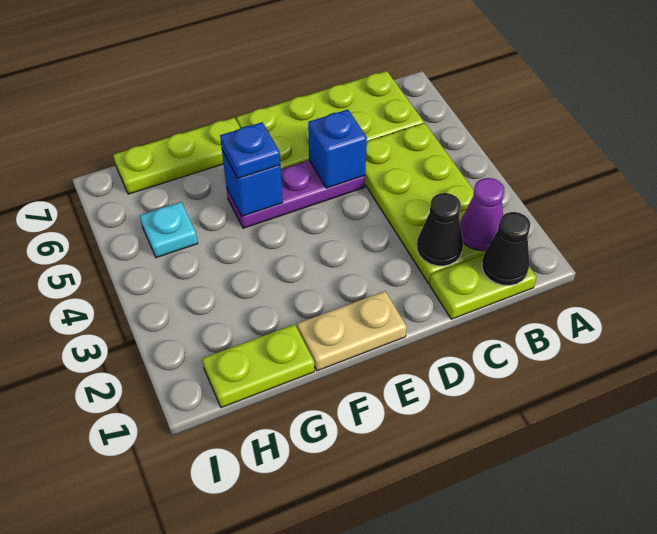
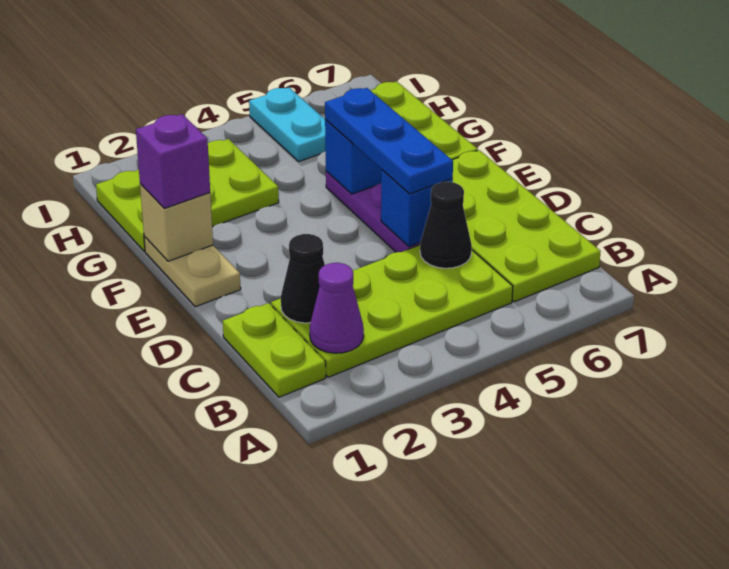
black cone B1 level 2 -> black cone C5 level 2
none -> tan brick F1 level 2
none -> purple brick F1 level 3
blue plate F5 level 3 -> blue plate D5:F5 level 3
lime plate G1:H1 level 1 -> lime plate G1:H3 level 1
cyan plate H5 level 1 -> cyan plate H5:I5 level 1

